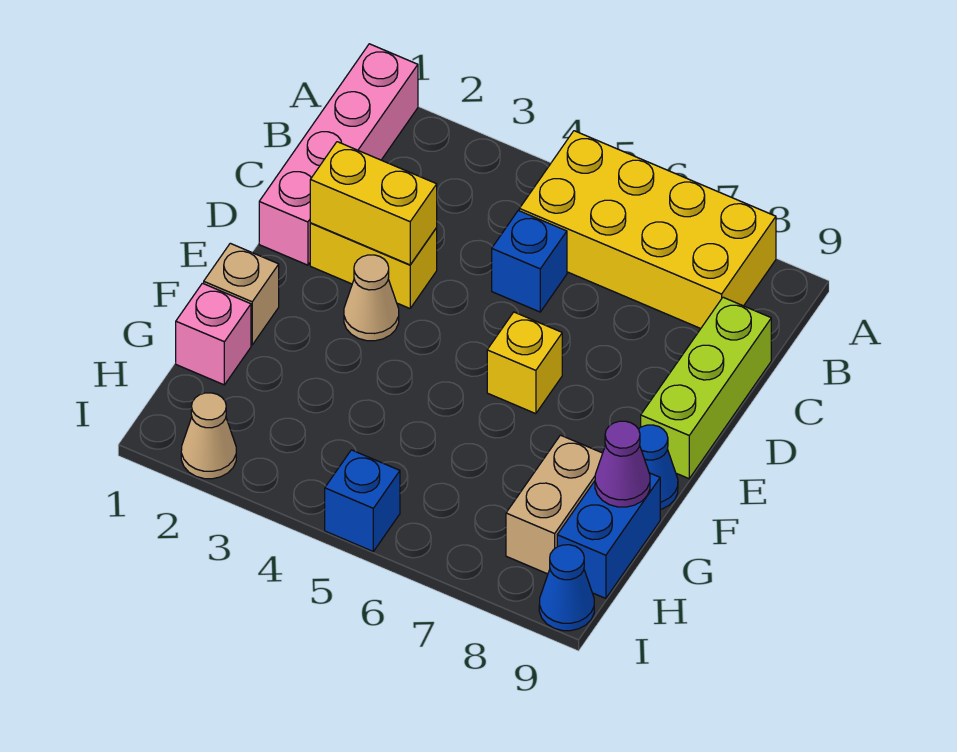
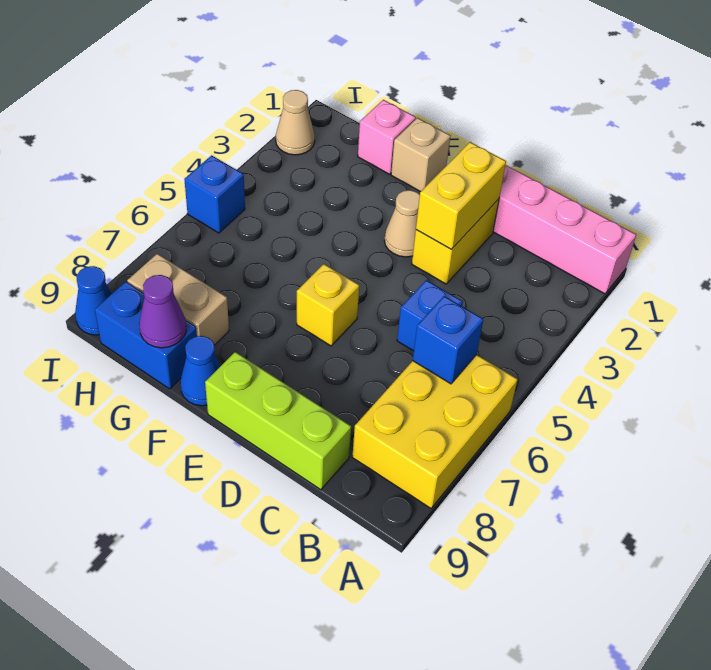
yellow brick A5:B8 level 1 -> yellow brick A6:B8 level 1
none -> blue brick B6 level 2

